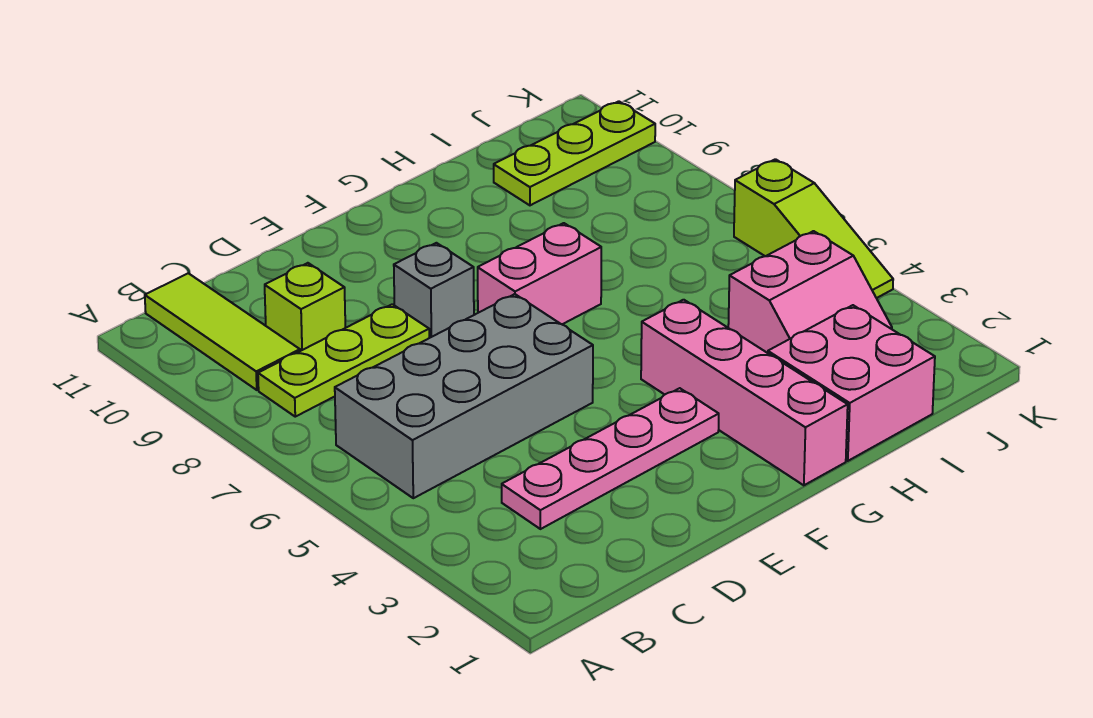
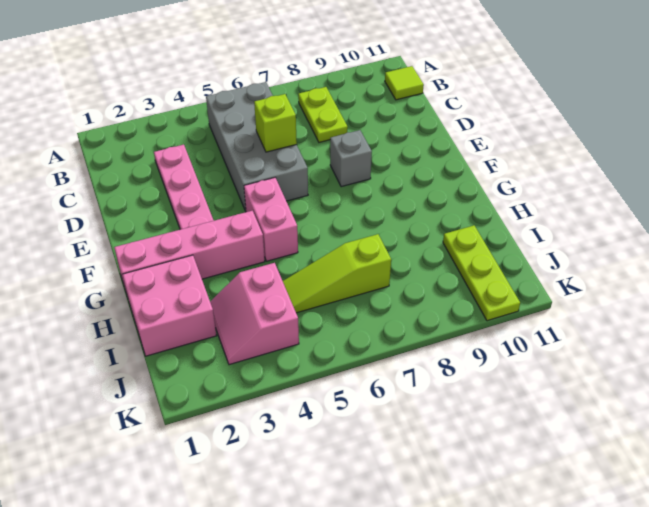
lime plate B8:D8 level 1 -> lime plate B8:C8 level 1
lime tile B9:B11 level 1 -> lime tile B11 level 1
lime brick C9 level 1 -> lime brick D6 level 2
pink brick F7:G7 level 1 -> pink brick F5:G5 level 1
lime slope K4:K6 level 1 top 6 -> lime slope I5:I7 level 1 top 7

